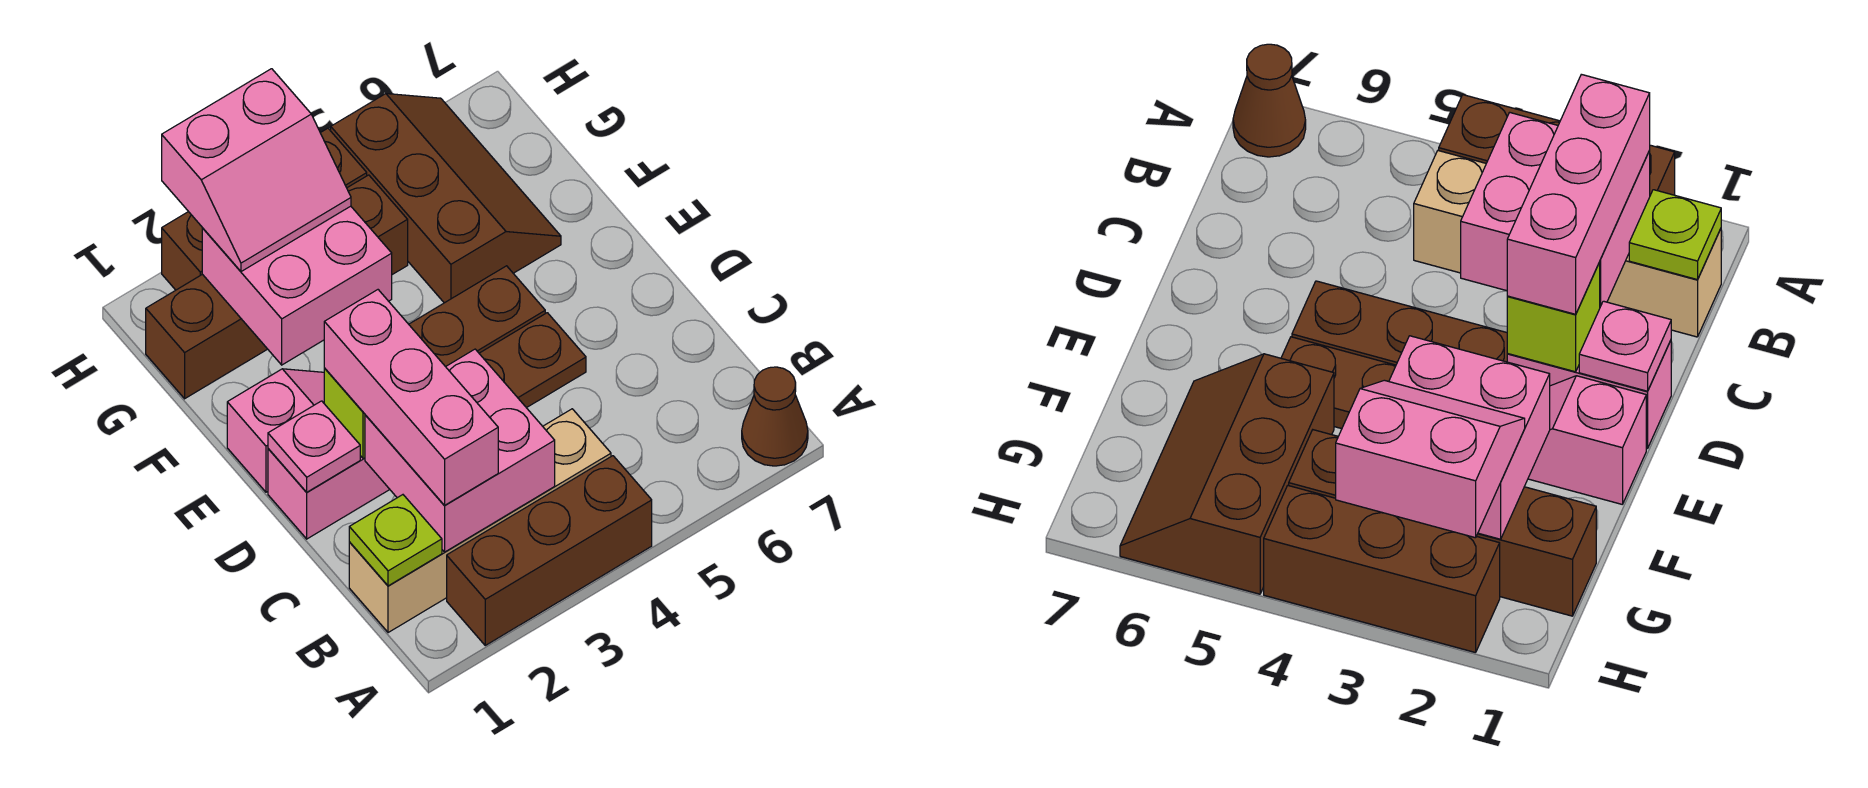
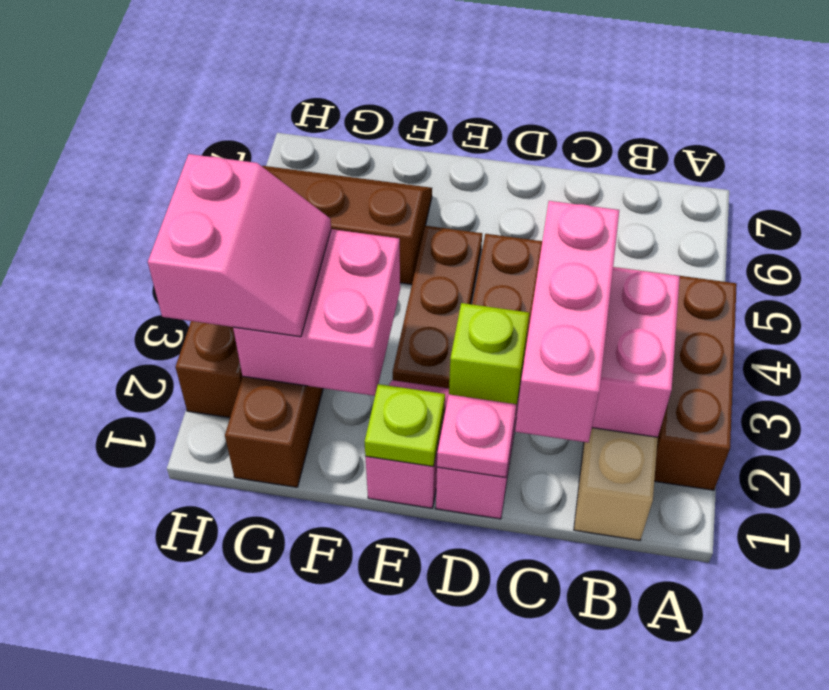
brown cone A7 level 1 -> none
lime plate B1 level 2 -> lime plate E1 level 2
pink brick B2:D2 level 3 -> pink brick C1:C3 level 3

